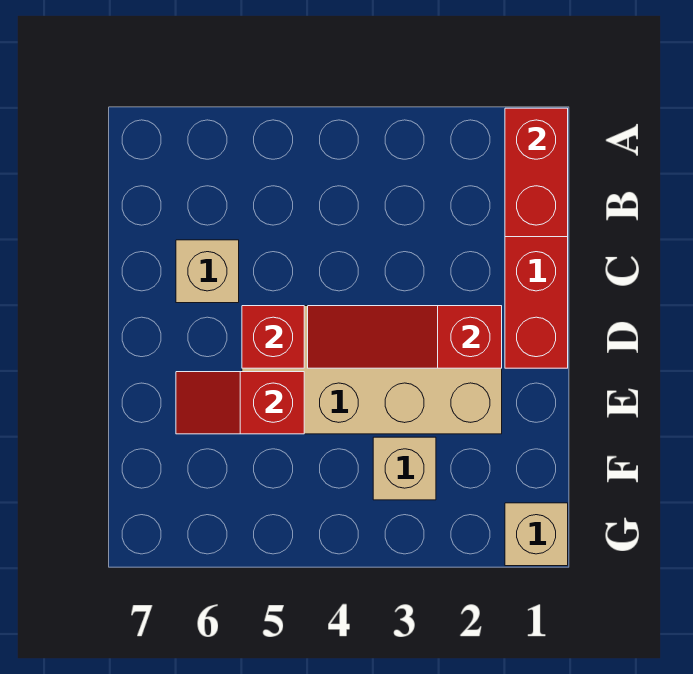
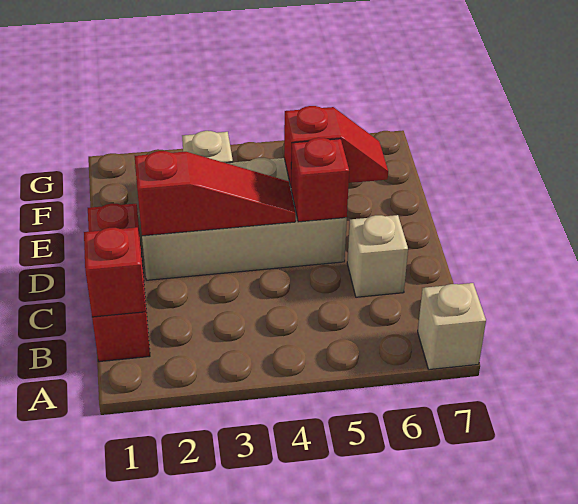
red brick A1:B1 level 2 -> red brick B1 level 2
tan brick G1 level 1 -> tan brick A7 level 1

